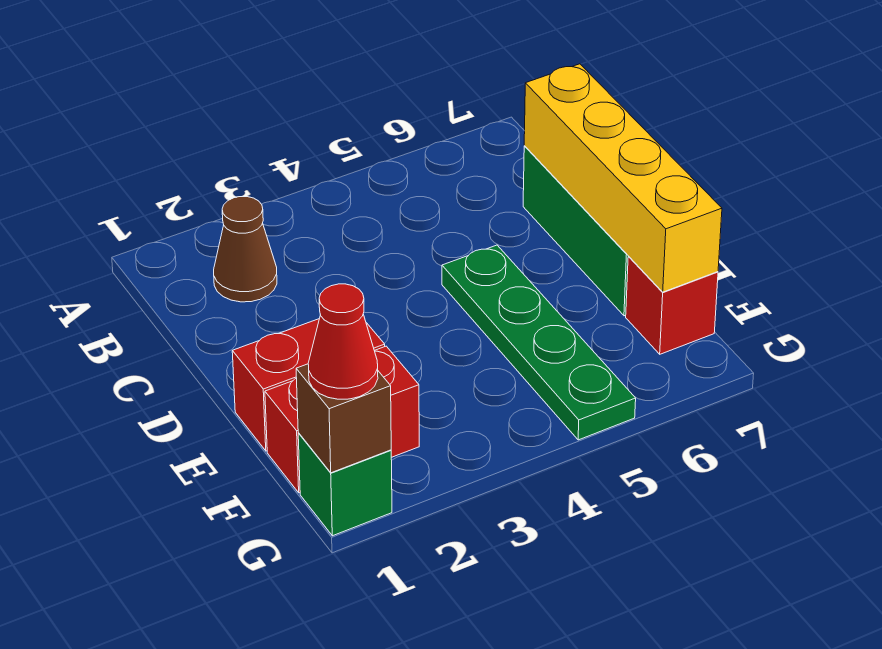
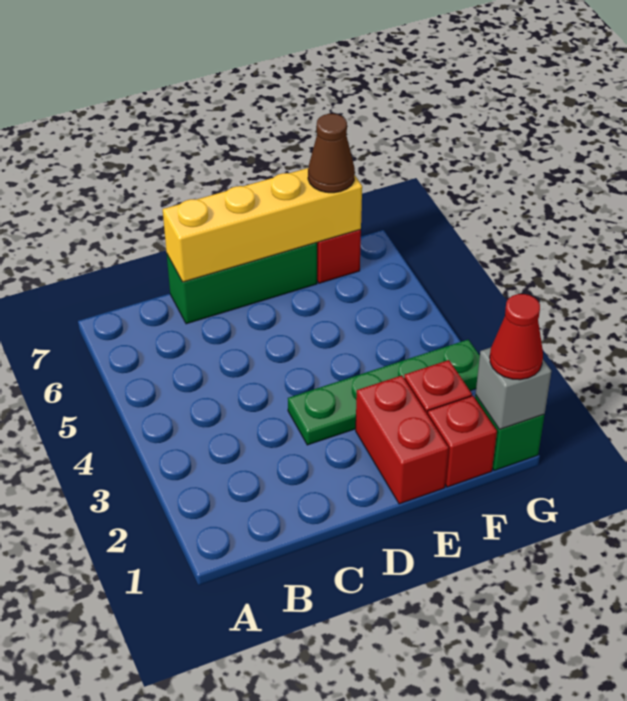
brown cone B2 level 1 -> brown cone F7 level 3
green plate D5:G5 level 1 -> green plate D3:G3 level 1
brown brick G1 level 2 -> grey brick G1 level 2

